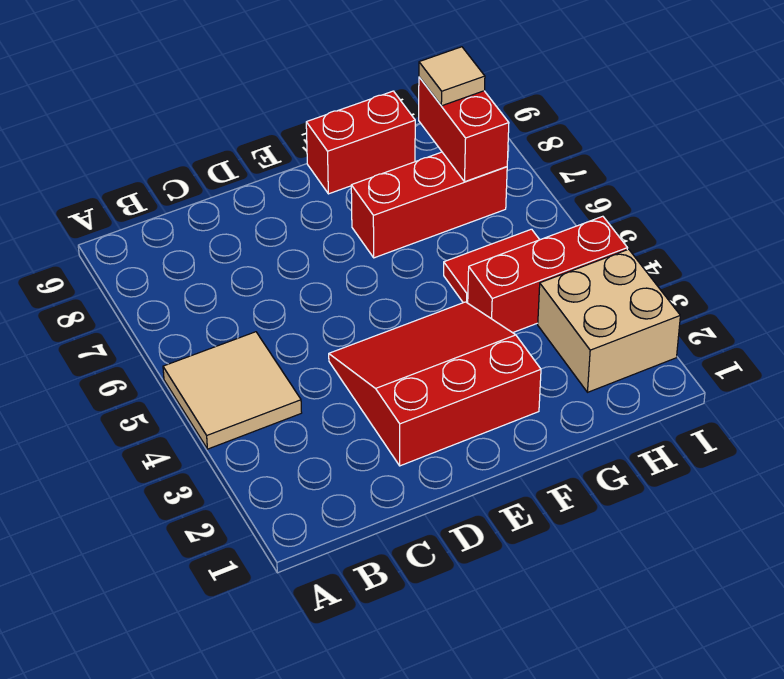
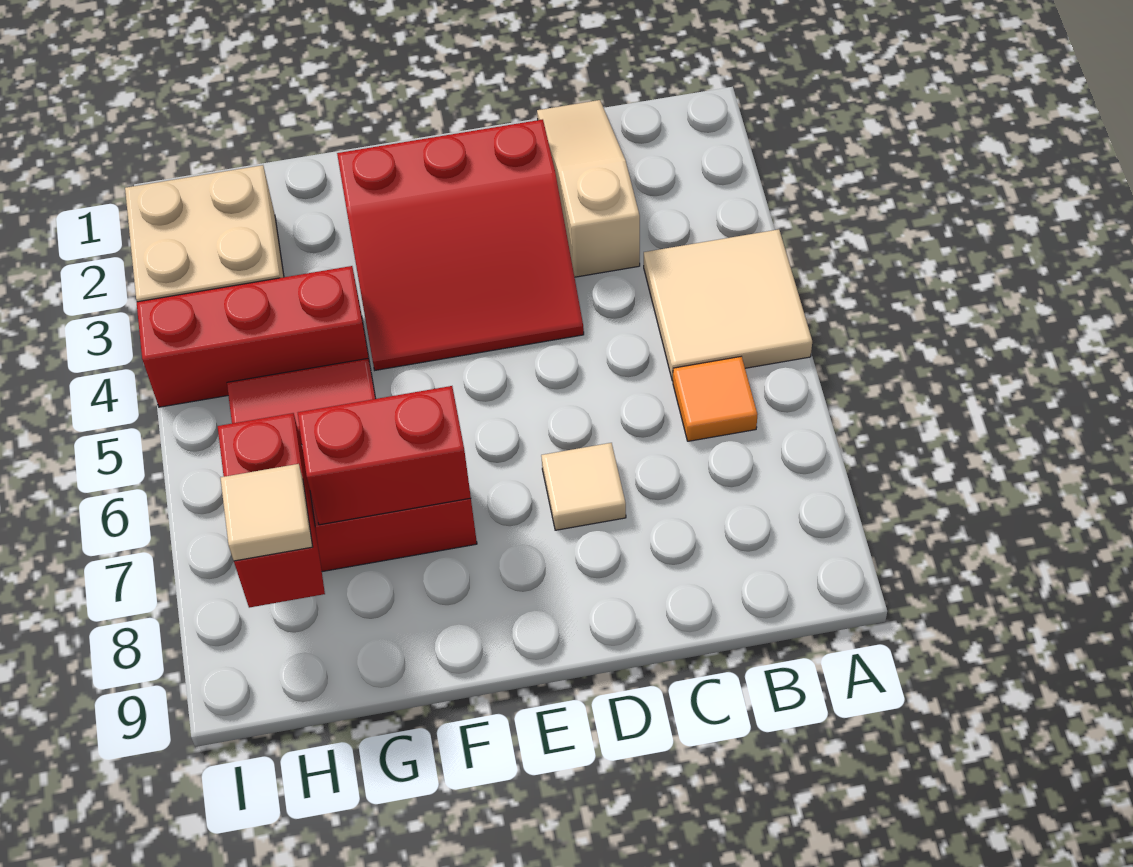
none -> orange tile B6 level 1
none -> tan slope C1:C3 level 1 top 3
none -> tan tile D7 level 1
red brick F9:G9 level 1 -> red brick F7:G7 level 2

